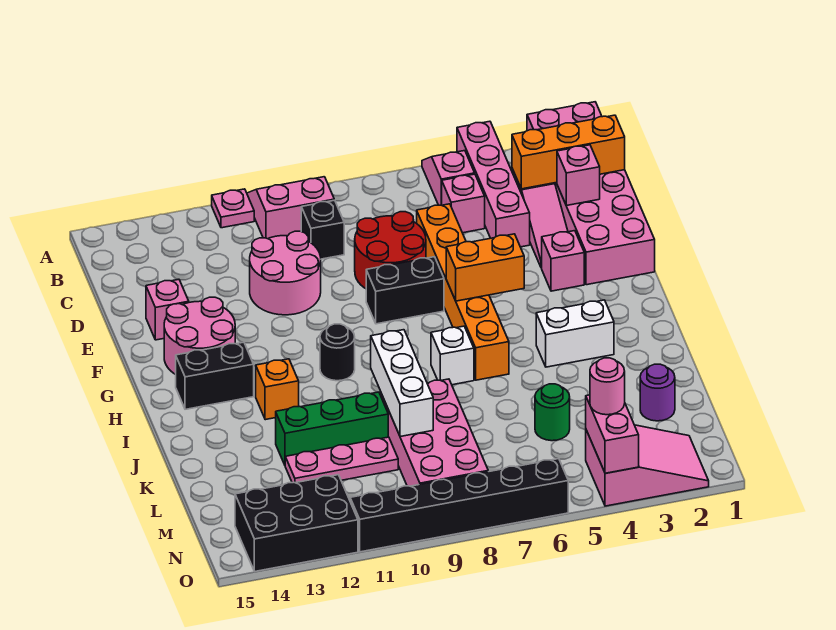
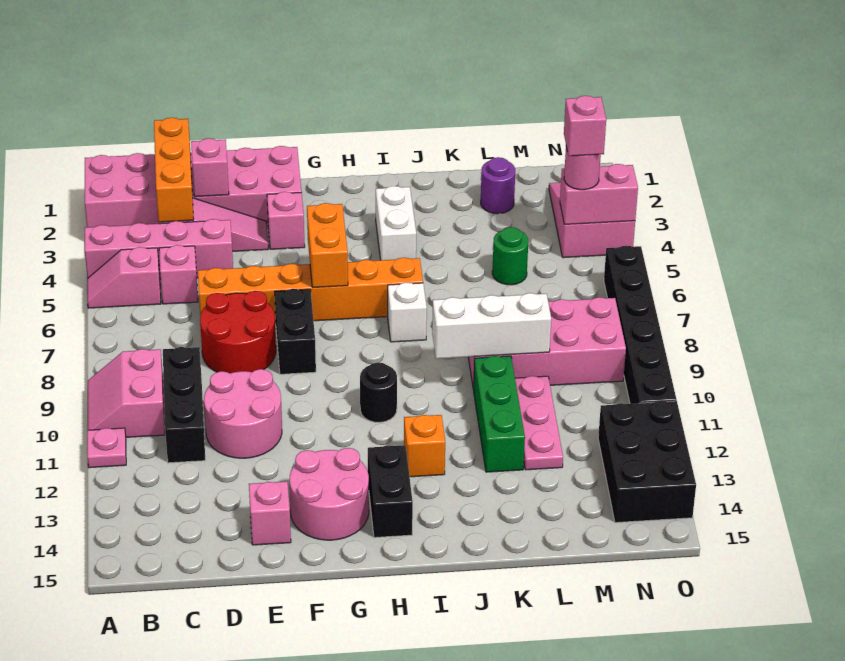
black brick C9 level 1 -> black brick C9:C11 level 1
none -> pink brick N4 level 4

